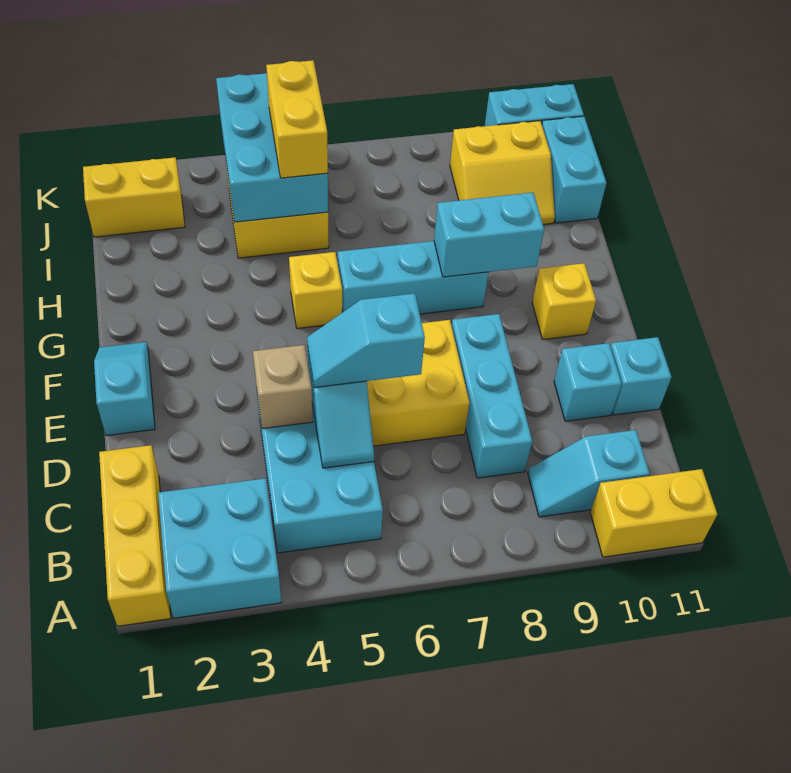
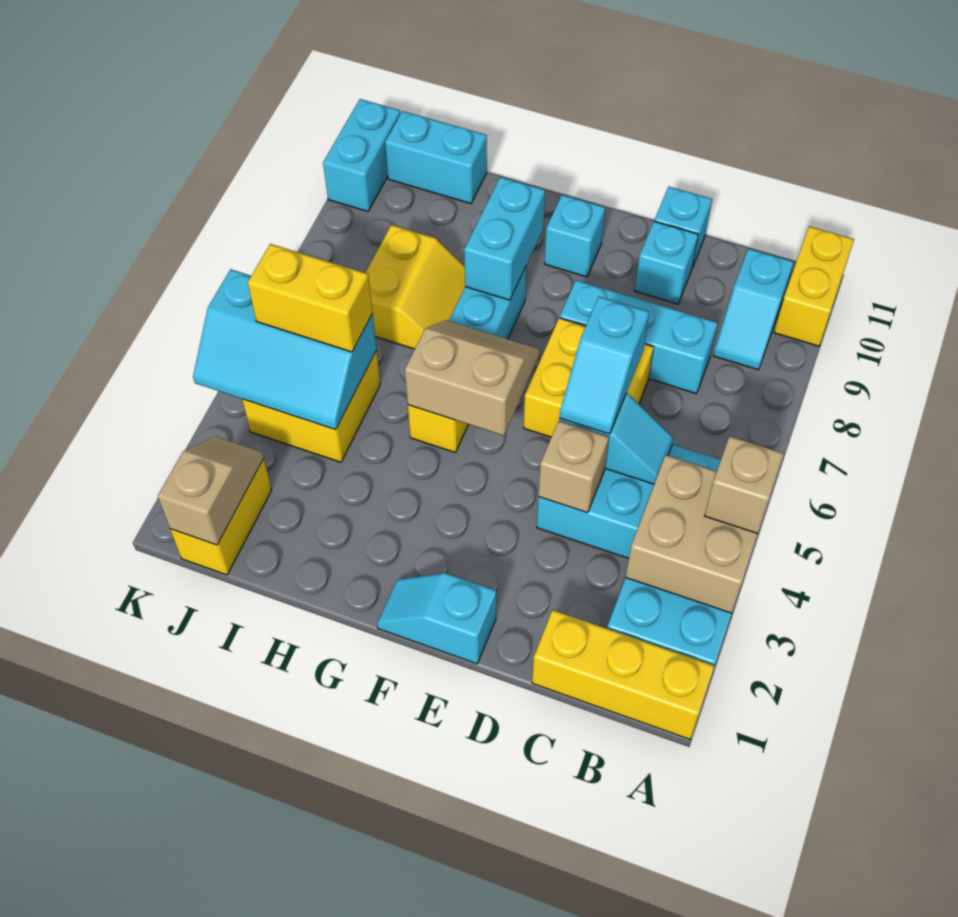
none -> tan brick A3:B4 level 2
none -> tan brick A4 level 3
none -> tan slope F5:G6 level 2 top 5
yellow brick F10 level 1 -> cyan brick F10 level 1
cyan brick I4:K5 level 2 -> cyan slope I4:K5 level 2 top 5
yellow slope I9:J10 level 1 top J -> yellow slope H7:I8 level 1 top I
none -> tan slope J1:J2 level 2 top 1

